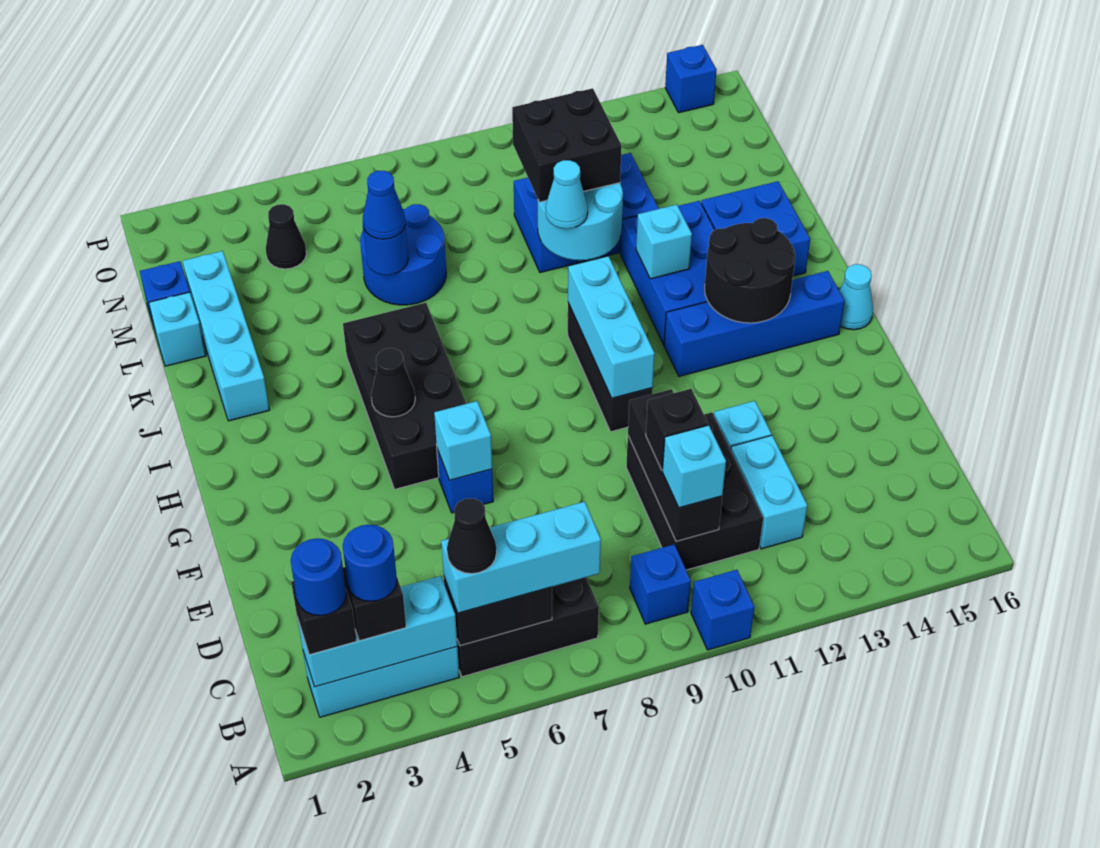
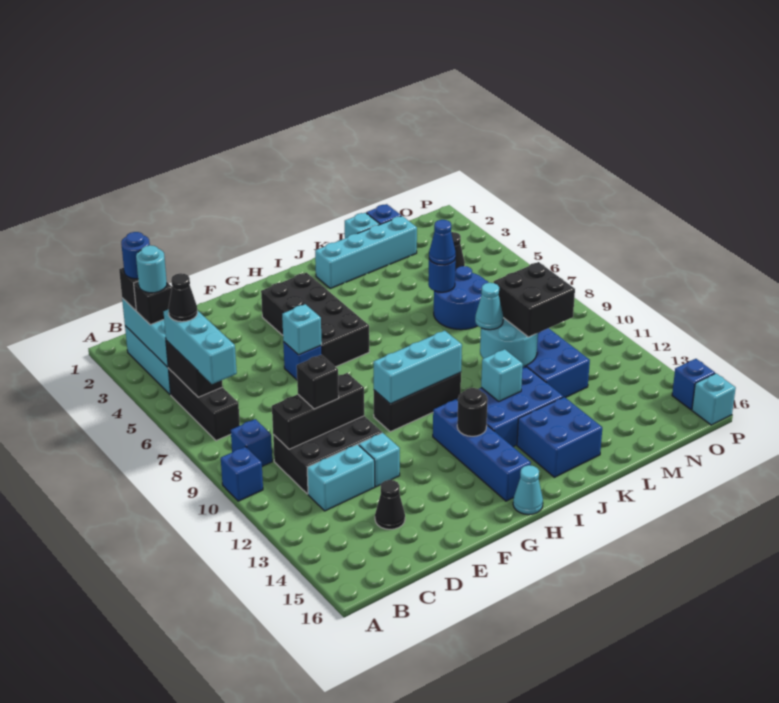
blue round brick B3 level 4 -> cyan round brick B3 level 4
cyan brick C10 level 3 -> cyan brick P16 level 1
black brick G5:J6 level 1 -> black brick G3:H6 level 1
black cone H5 level 2 -> black cone D14 level 1
black round brick H13:I14 level 2 -> black round brick H13 level 2

